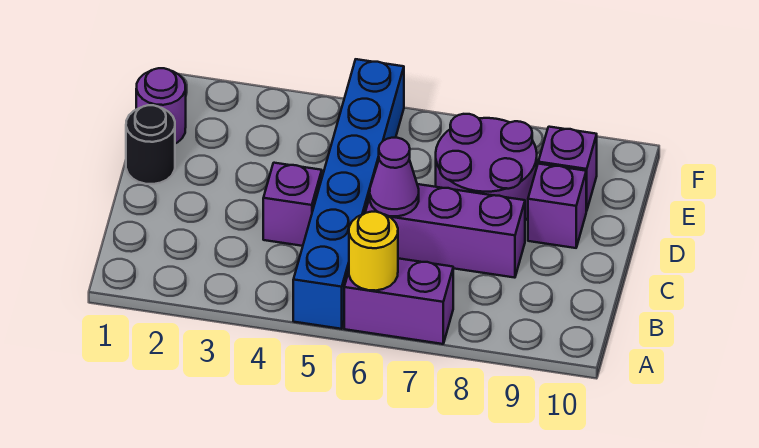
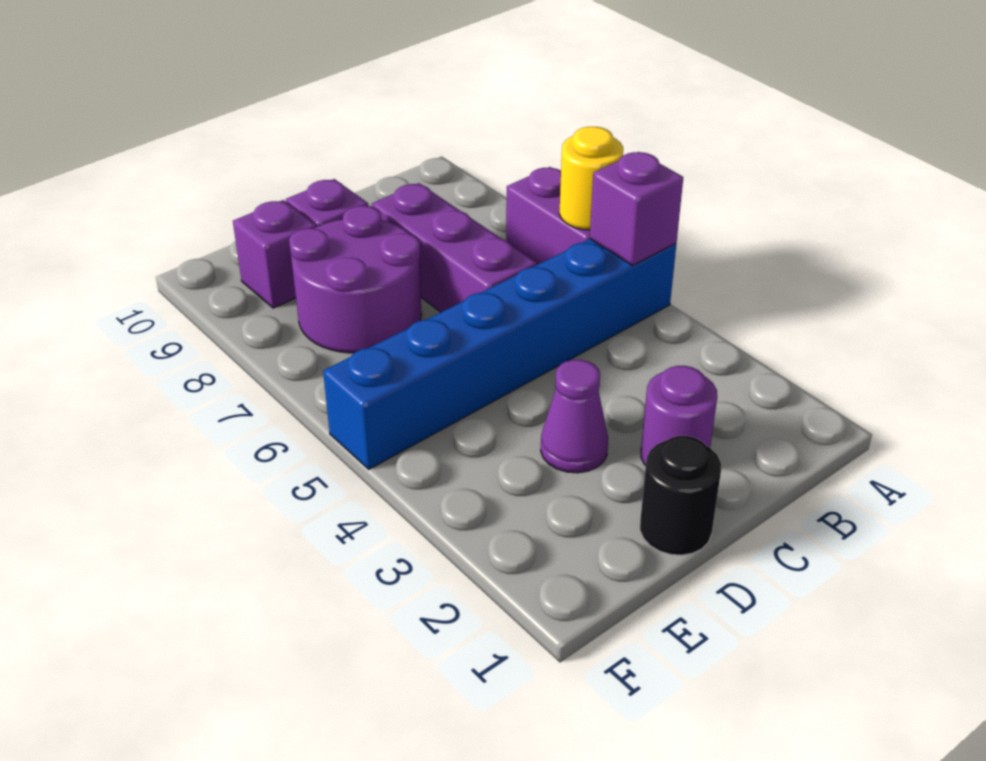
purple brick C4 level 1 -> purple brick A5 level 2
purple cone C6 level 2 -> purple cone D3 level 1
purple round brick E1 level 1 -> purple round brick C2 level 1

